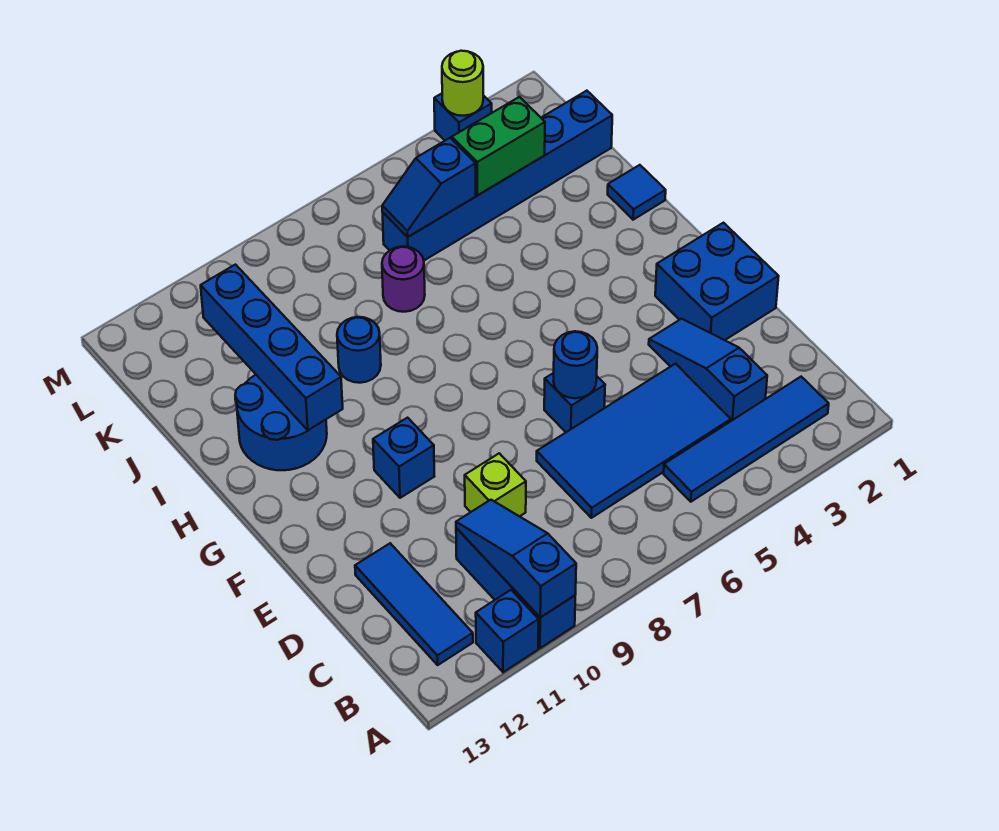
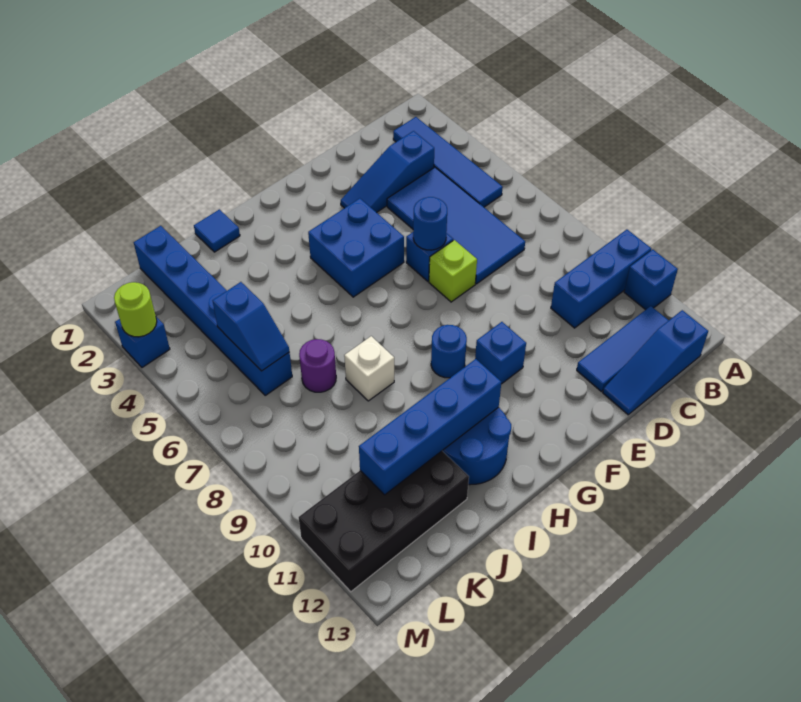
blue slope A10:C10 level 2 top A -> blue slope B13:D13 level 1 top B
lime brick D9 level 1 -> lime brick E7 level 1
blue brick E1:F2 level 1 -> blue brick F4:G5 level 1
none -> white brick I8 level 1
blue round brick I9 level 1 -> blue round brick G9 level 1
none -> black brick J11:M12 level 1
green brick K3:K4 level 2 -> none

